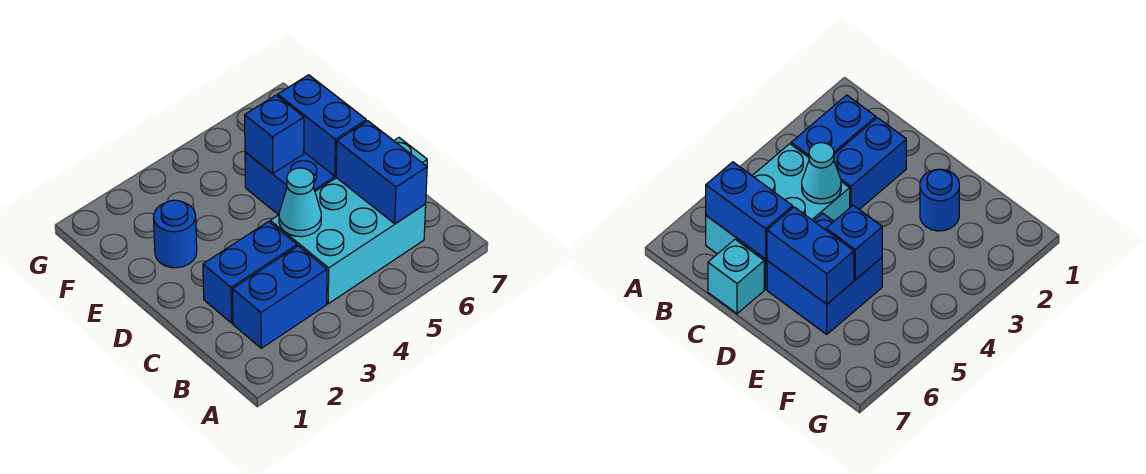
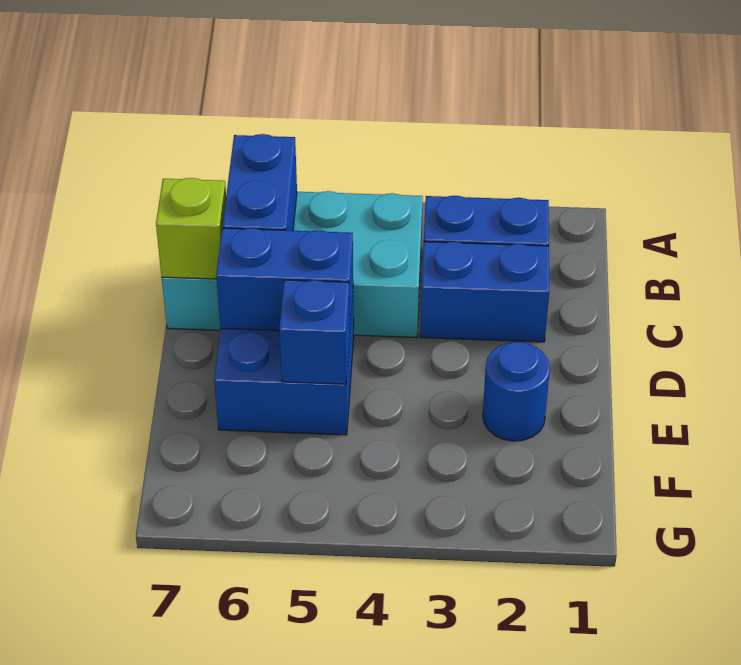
cyan cone C4 level 2 -> none
none -> lime brick C7 level 2
blue brick D6:E6 level 2 -> blue brick D5:D6 level 2

